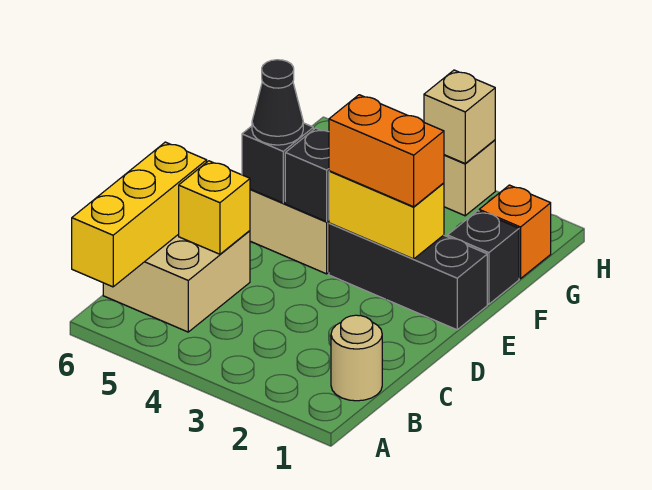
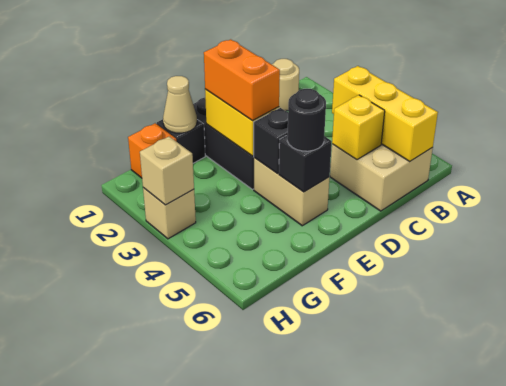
yellow brick A6:C6 level 2 -> yellow brick B4:B6 level 2
black cone E5 level 3 -> black round brick E5 level 3
none -> tan cone F1 level 2

